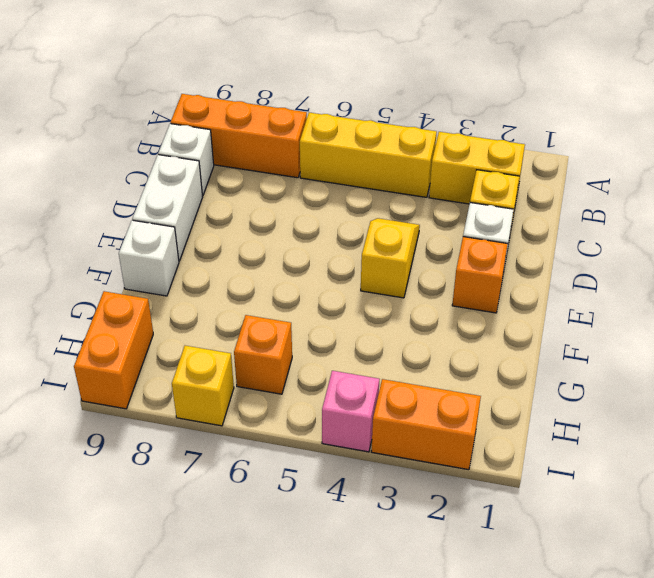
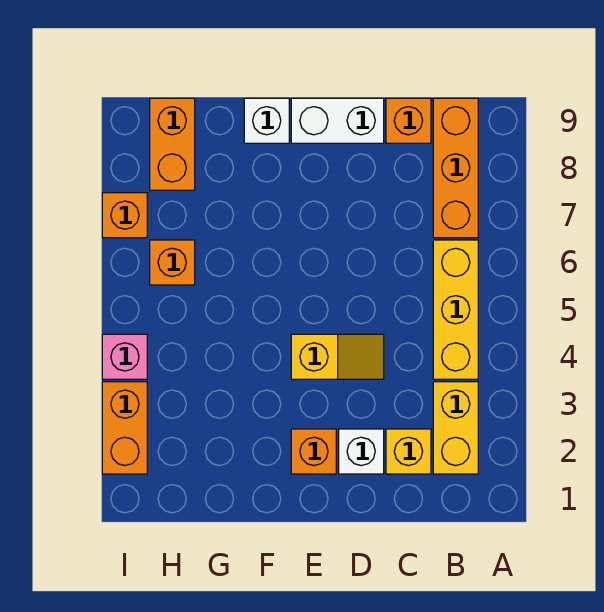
white brick C9 level 1 -> orange brick C9 level 1
orange brick H9:I9 level 1 -> orange brick H8:H9 level 1
yellow brick I7 level 1 -> orange brick I7 level 1

